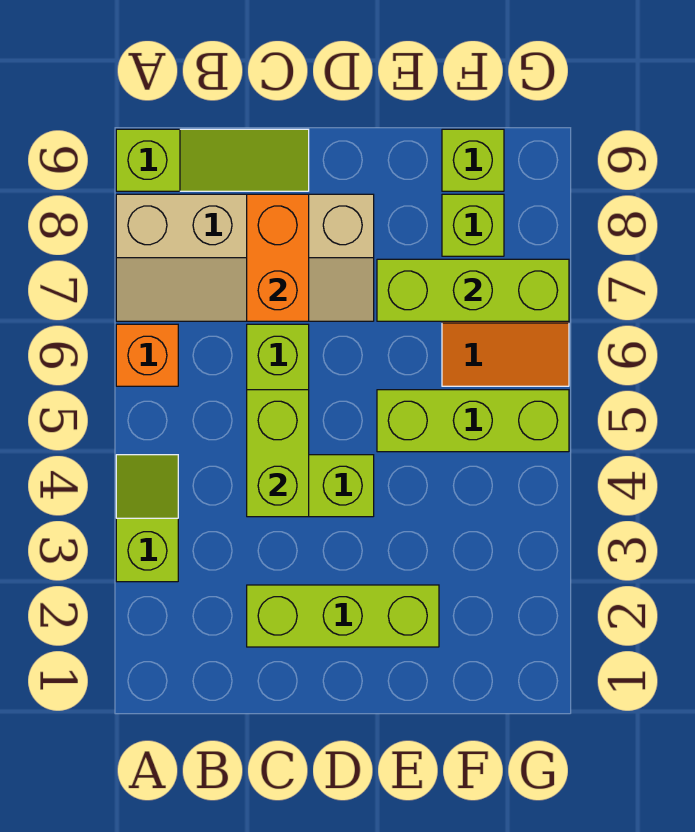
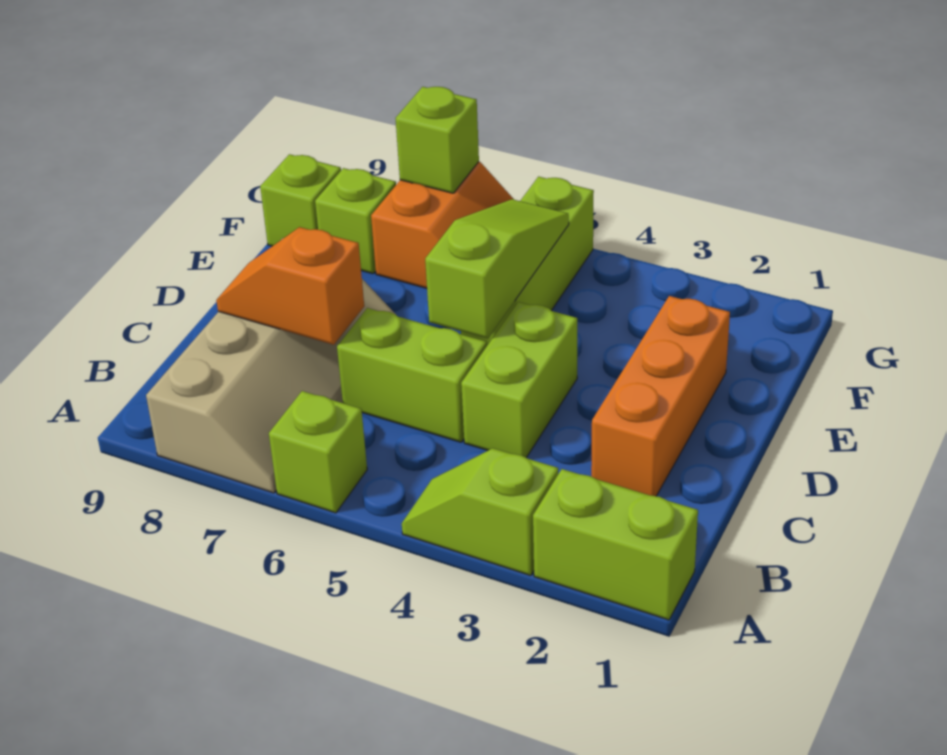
orange brick A6 level 1 -> lime brick A6 level 1
lime slope A9:C9 level 1 top A -> lime slope D5:F5 level 2 top D
lime brick C2:E2 level 1 -> orange brick C2:E2 level 1
lime brick C4:C5 level 2 -> lime brick A1:A2 level 1
orange brick C7:C8 level 2 -> orange slope C7:C8 level 2 top 7
lime brick E7:G7 level 2 -> lime brick G7 level 2

